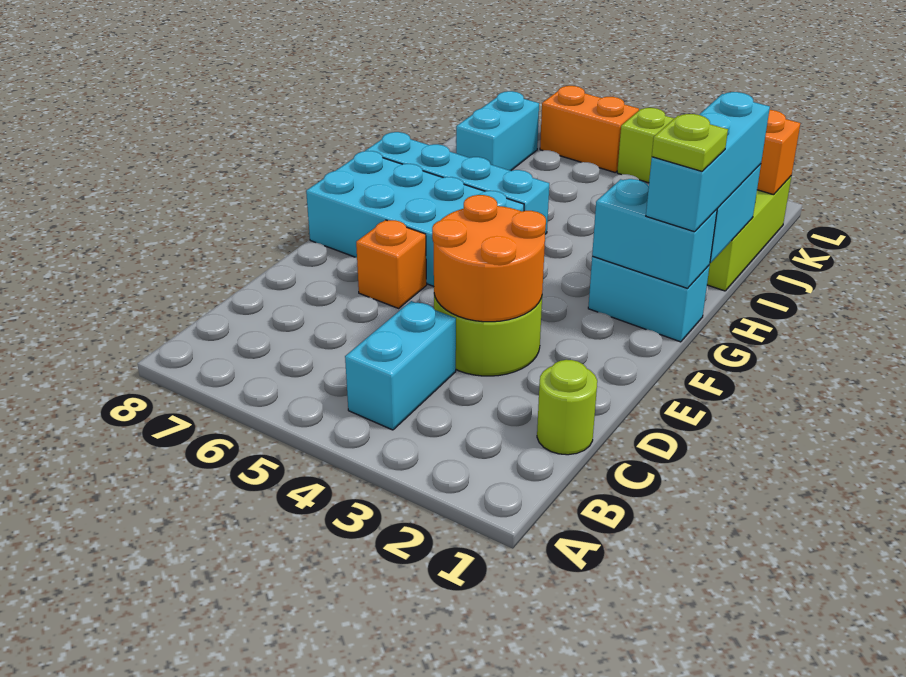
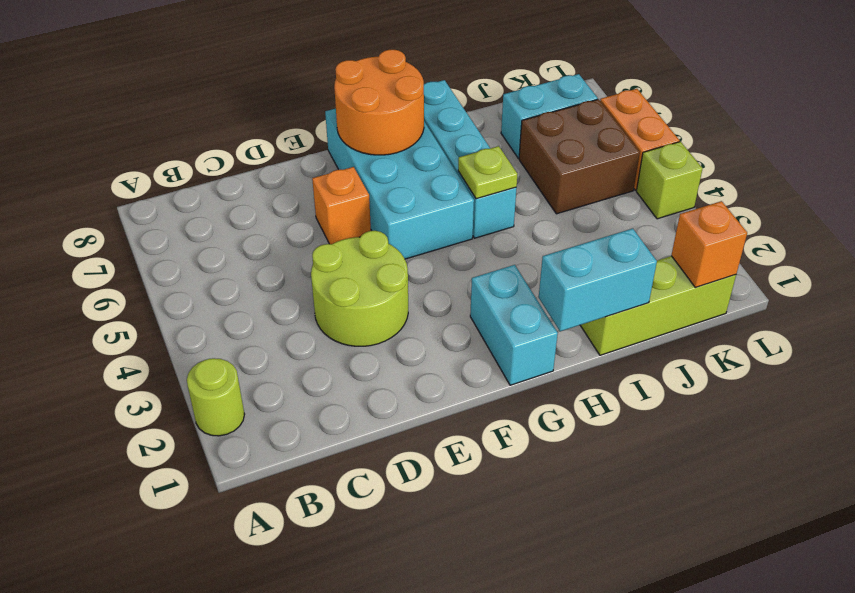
cyan brick B4:C4 level 1 -> none
lime round brick C1 level 1 -> lime round brick A2 level 1
orange round brick D3:E4 level 2 -> orange round brick F7:G8 level 2
cyan brick G1:G2 level 2 -> none
cyan brick G1:I1 level 3 -> none
lime plate G1 level 4 -> lime plate H5 level 2
none -> brown brick J5:K6 level 1

